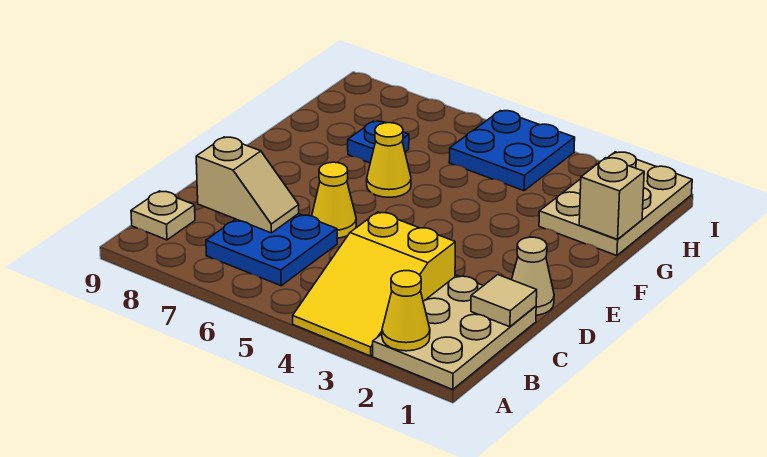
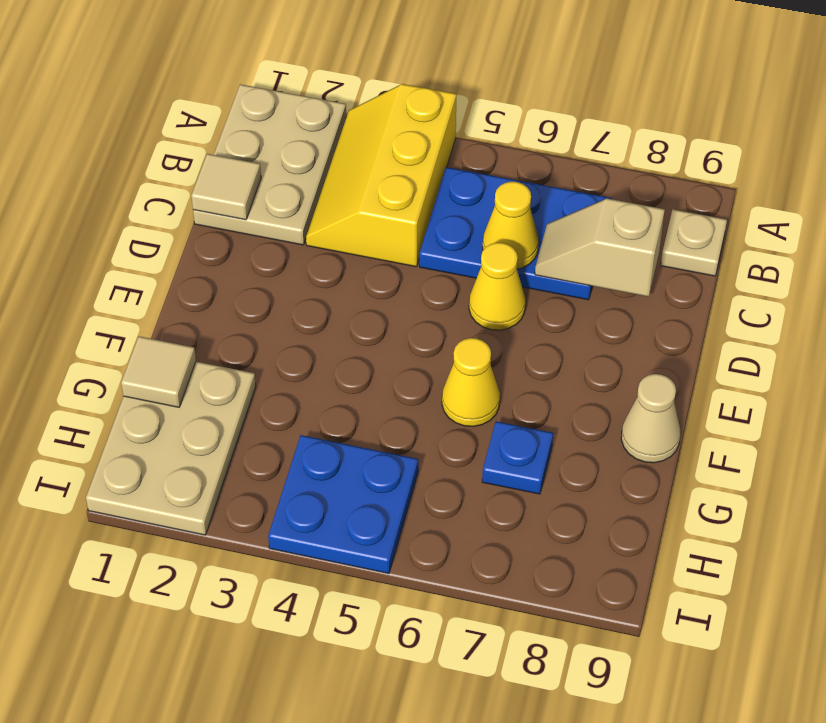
yellow cone A2 level 2 -> yellow cone C6 level 2
yellow slope A3:C4 level 1 top C -> yellow slope A3:C4 level 1 top 4
blue plate B6:C7 level 1 -> blue plate B5:C7 level 1
tan cone D1 level 1 -> tan cone F9 level 1
tan brick G1 level 2 -> tan tile G1 level 2

